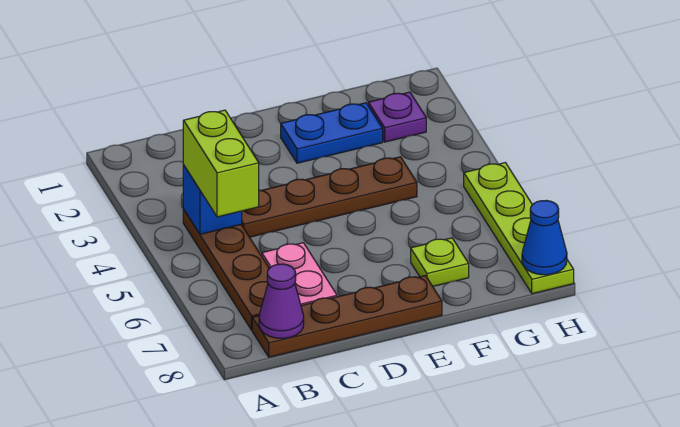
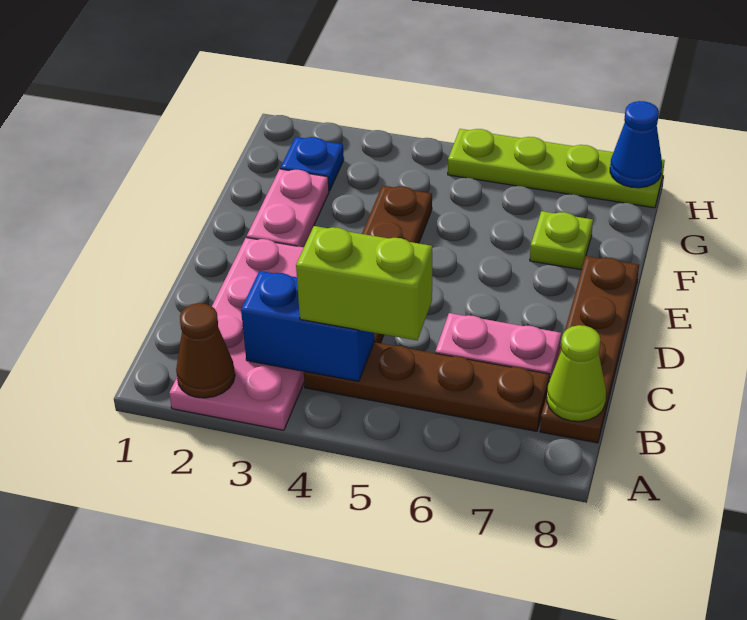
none -> pink plate A2:D3 level 1
none -> brown cone A2 level 2
blue brick B4 level 2 -> blue brick B3:B4 level 2
purple cone B8 level 2 -> lime cone B8 level 2
blue plate E2:F2 level 1 -> pink plate E2:F2 level 1
purple plate G2 level 1 -> blue plate G2 level 1

